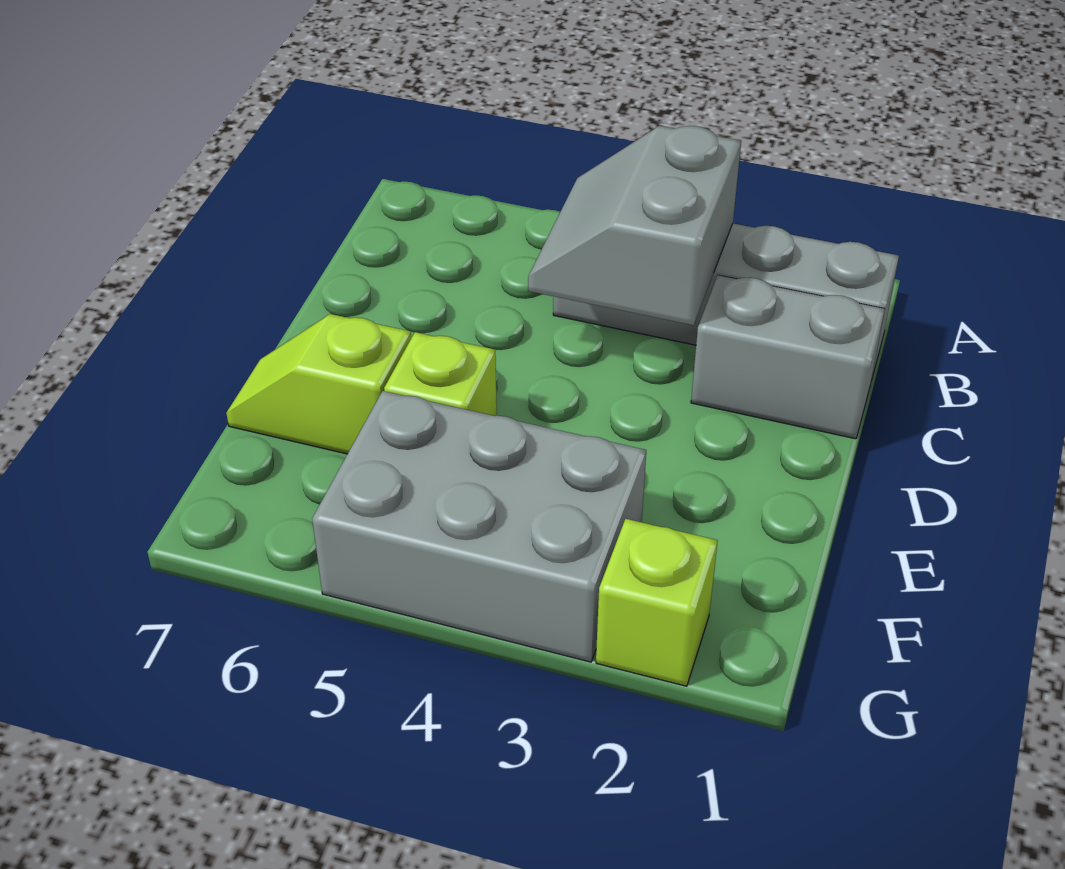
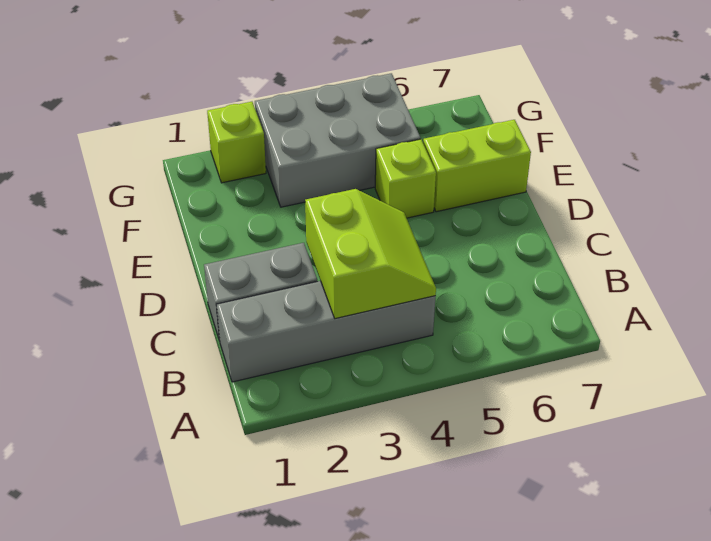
grey slope B3:C4 level 2 top 3 -> lime slope B3:C4 level 2 top 3
lime slope E6:E7 level 1 top 6 -> lime brick E6:E7 level 1

